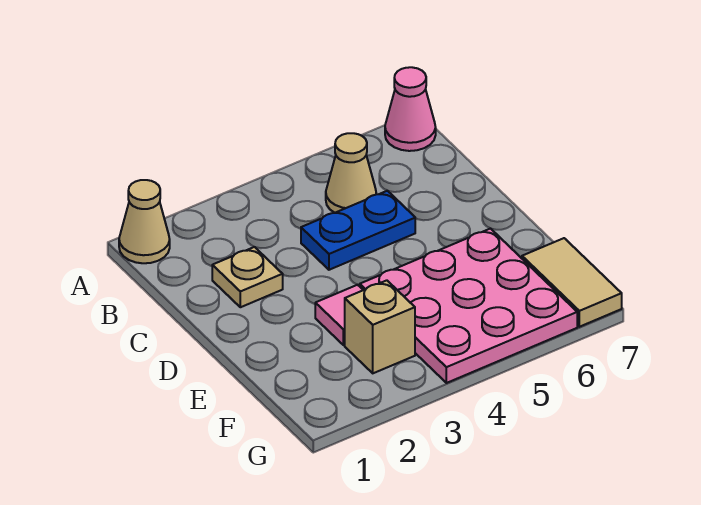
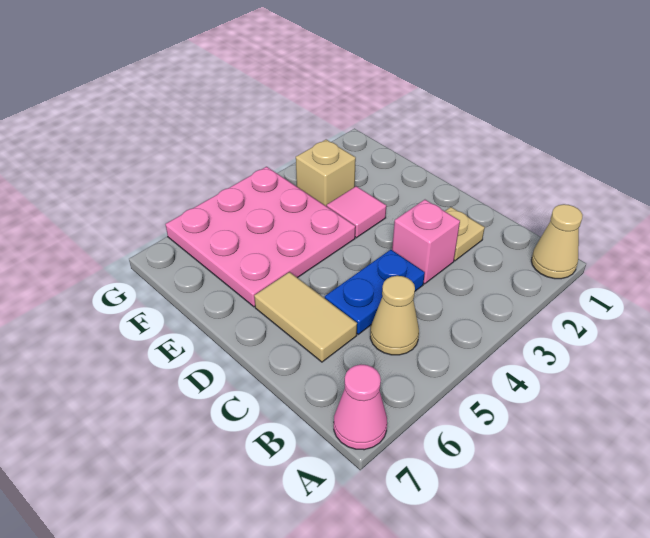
none -> pink brick C3 level 1
tan tile F7:G7 level 1 -> tan tile C6:D6 level 1

